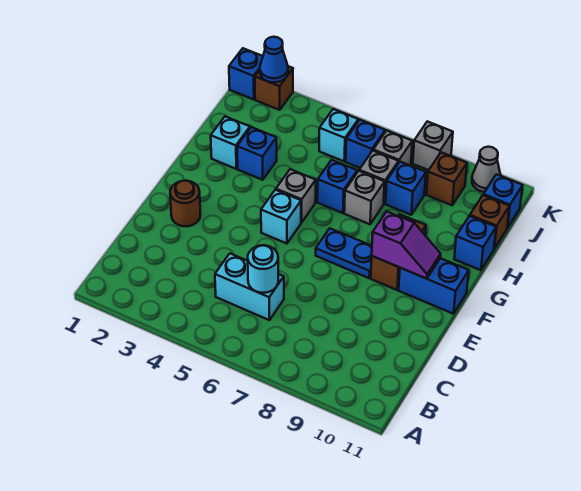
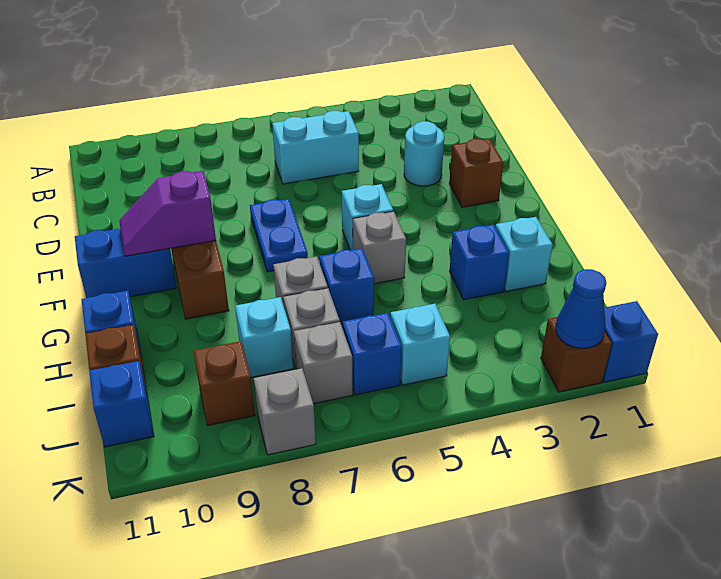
cyan round brick C6 level 2 -> cyan round brick D3 level 1
brown round brick E2 level 1 -> brown brick E2 level 1
blue plate F7:F8 level 1 -> blue plate E7:F7 level 1
blue brick I8 level 1 -> cyan brick I8 level 1
grey cone K10 level 1 -> none

